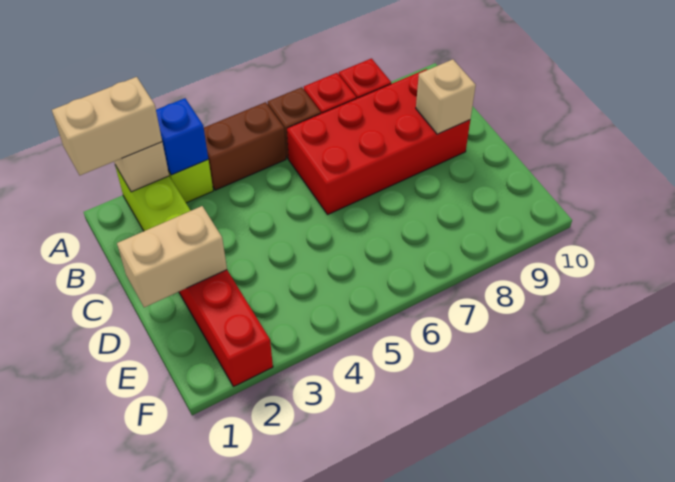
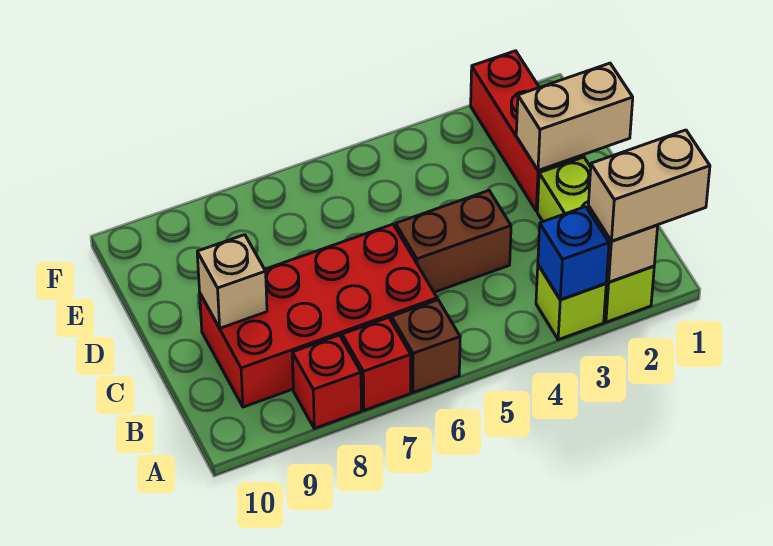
brown brick A4:A5 level 1 -> brown brick C4:C5 level 1

